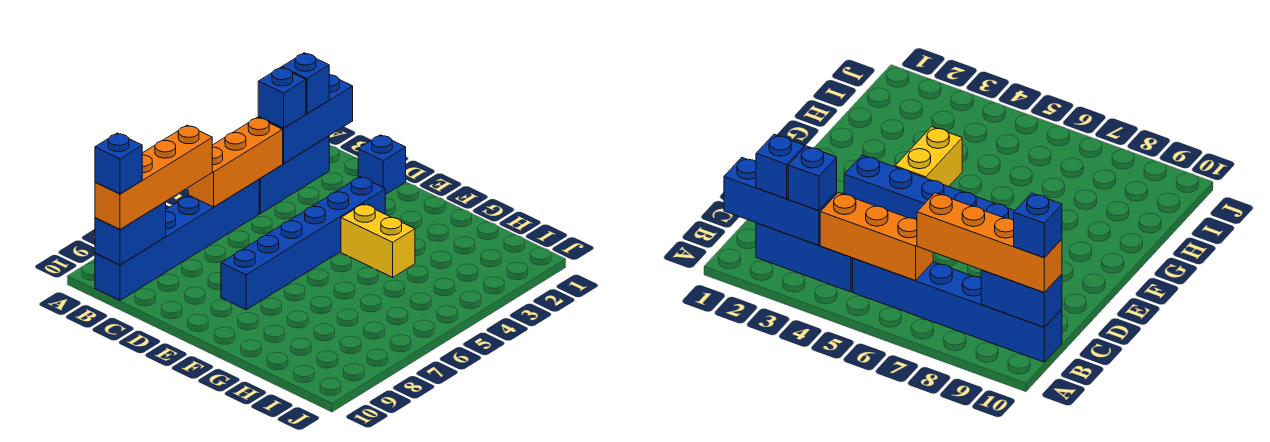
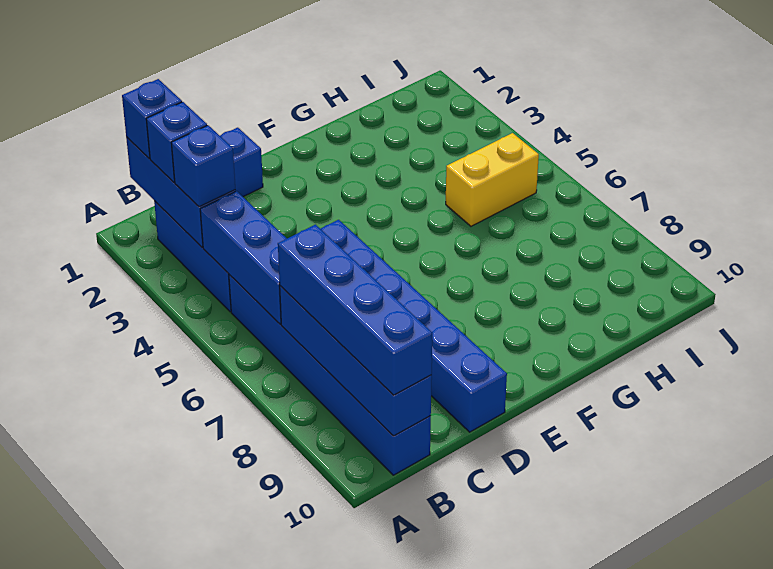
orange brick B4:B6 level 2 -> blue brick B4:B6 level 2
orange brick B7:B10 level 3 -> blue brick B7:B10 level 3
blue brick B9:B10 level 2 -> blue brick B7:B10 level 2
blue brick B10 level 4 -> blue brick B1 level 3
blue brick E3:E8 level 1 -> blue brick D5:D10 level 1
yellow brick F4:G4 level 1 -> yellow brick H5:I5 level 1

